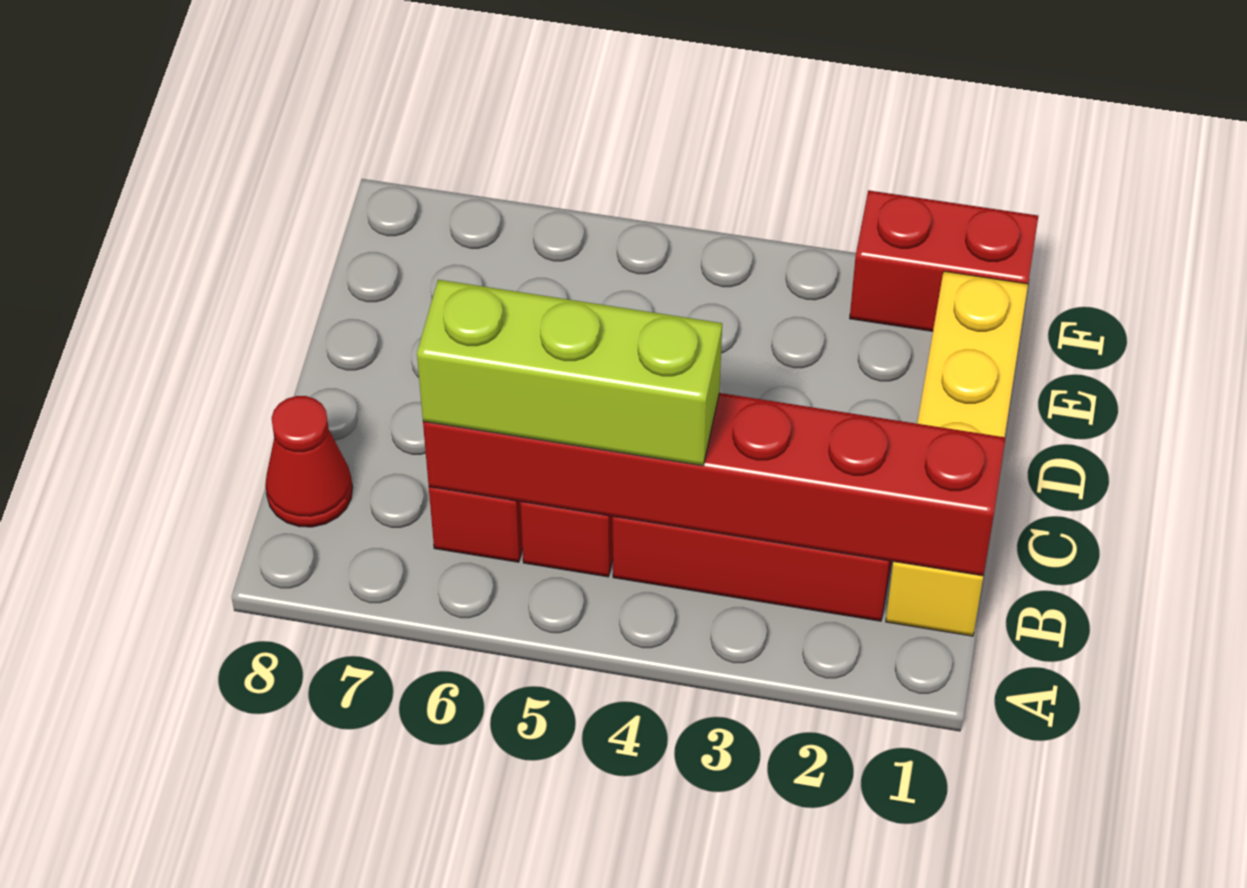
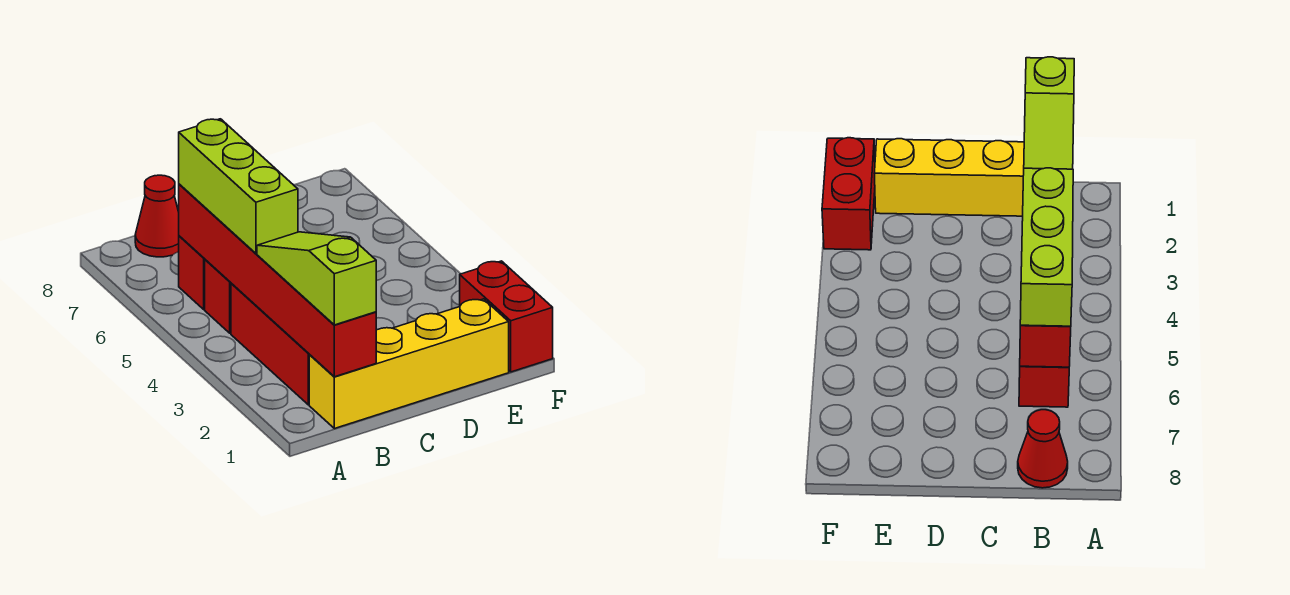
none -> lime slope B1:B3 level 3 top 1

